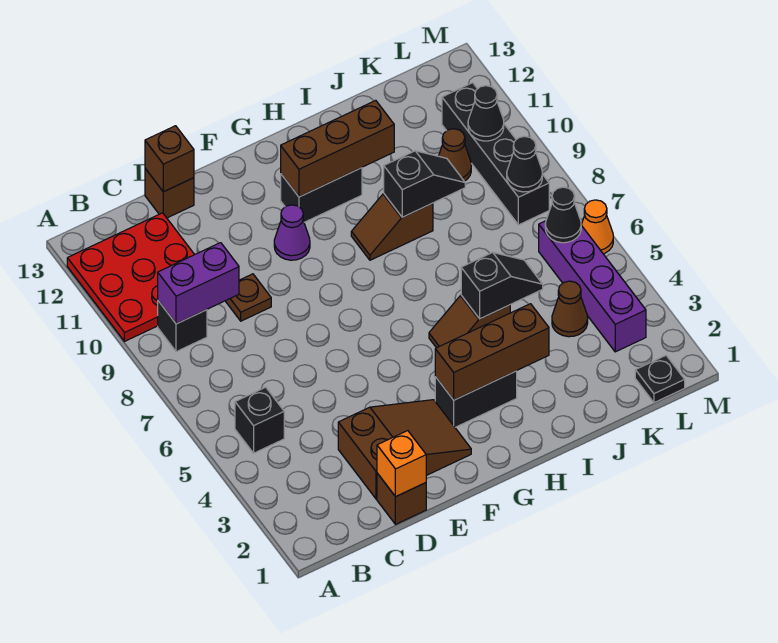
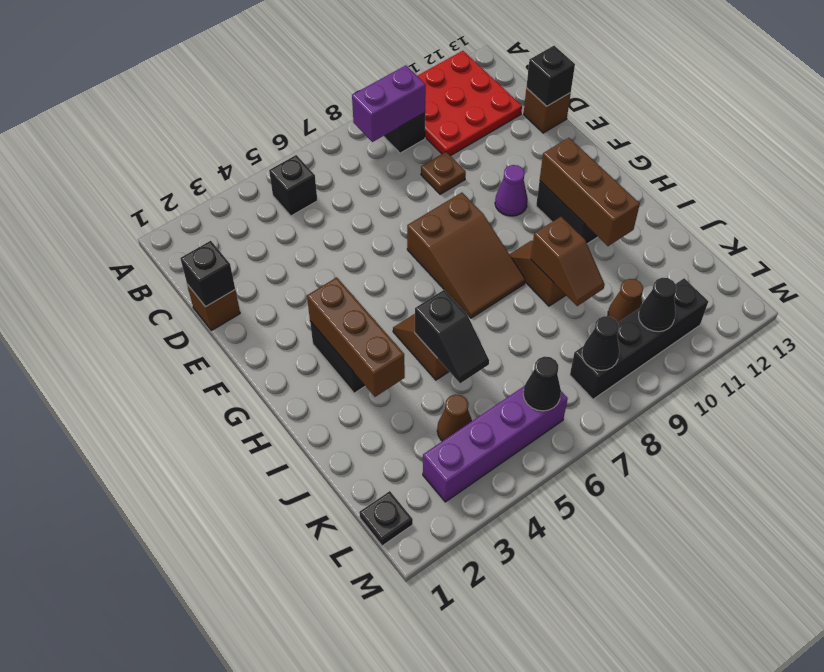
purple brick B9:C9 level 2 -> purple brick B8:B9 level 2
orange brick D1 level 2 -> black brick D1 level 2
brown slope D2:F3 level 1 top D -> brown slope F7:H8 level 1 top F
brown brick D13 level 2 -> black brick D13 level 2
black slope I9:J9 level 2 top I -> brown slope I9:J9 level 2 top I
orange cone M6 level 1 -> none

